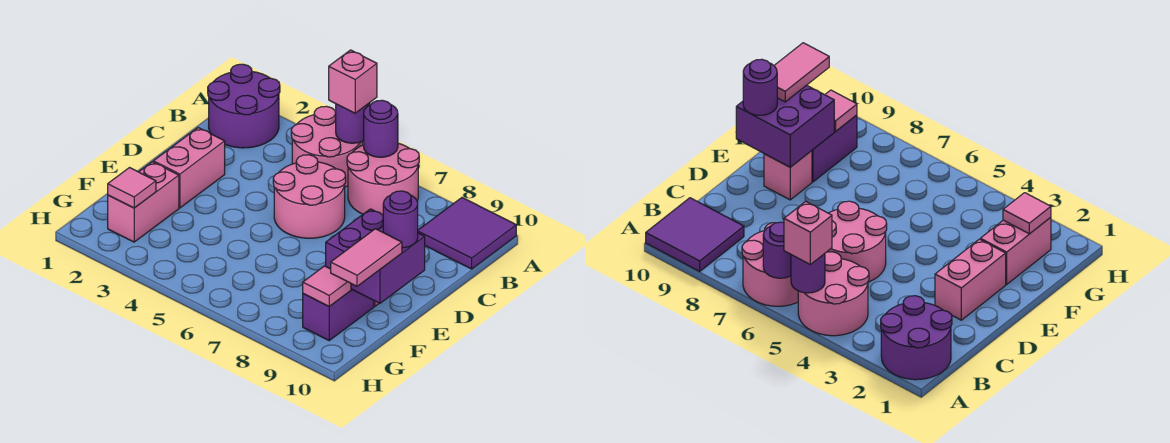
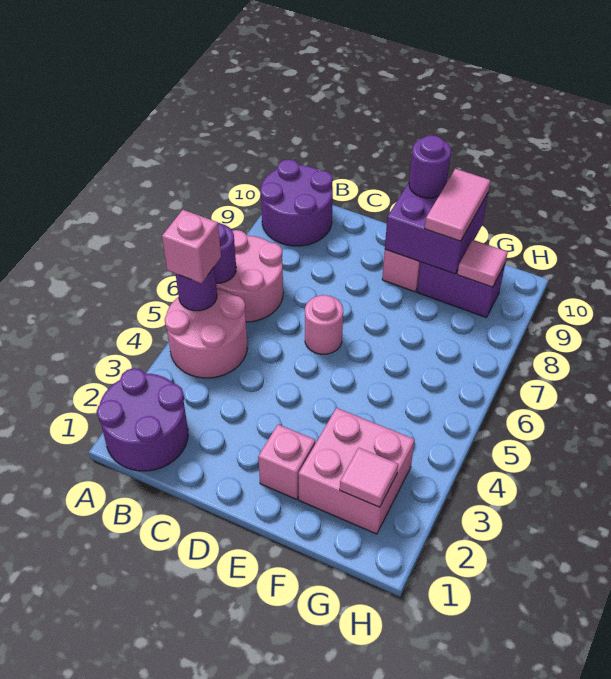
purple tile A9:B10 level 1 -> purple round brick A9:B10 level 1
pink round brick C5:D6 level 1 -> pink round brick D6 level 1
pink brick D2:E2 level 1 -> pink brick E2 level 1
pink brick F2:G2 level 1 -> pink brick F2:G3 level 1
pink tile F10:G10 level 3 -> pink tile F9:F10 level 3

